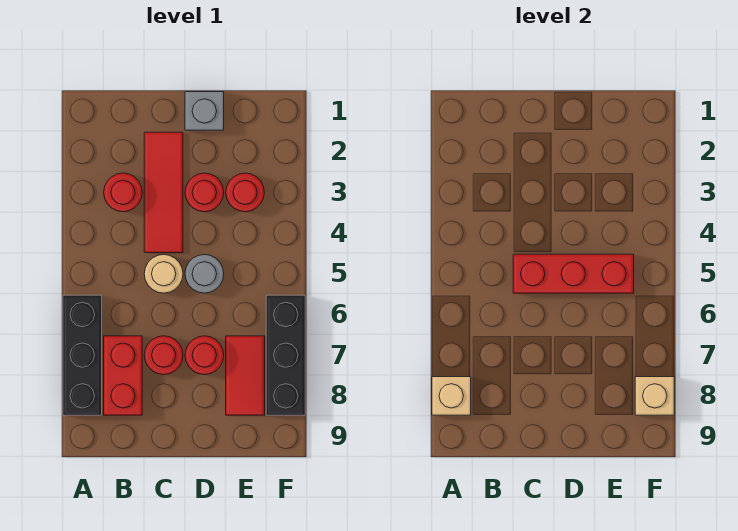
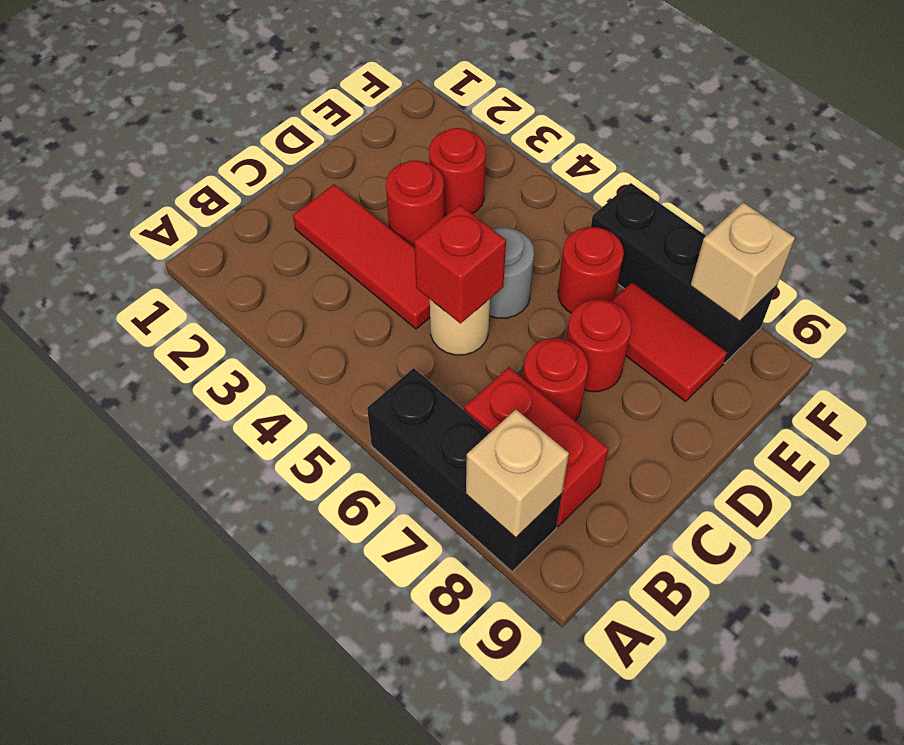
red round brick B3 level 1 -> red round brick E6 level 1
red brick C5:E5 level 2 -> red brick C5 level 2
grey brick D1 level 1 -> none

